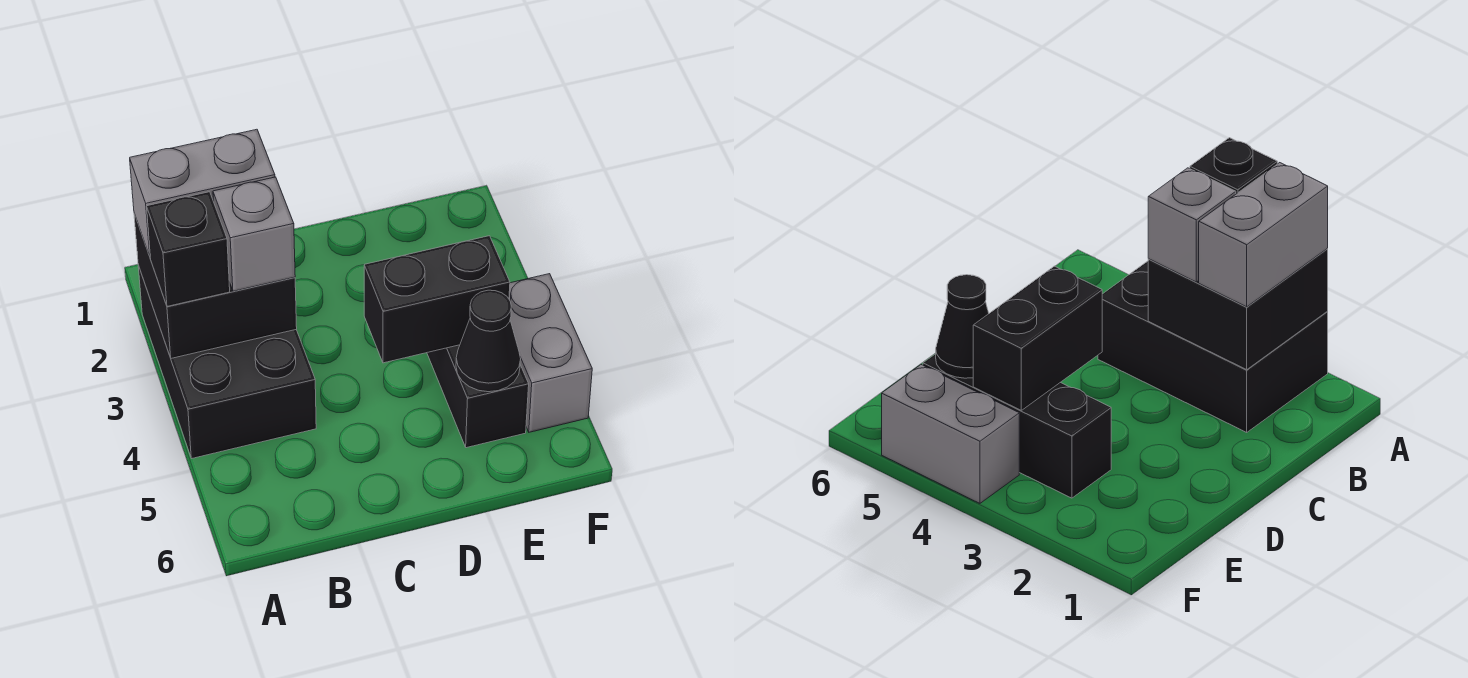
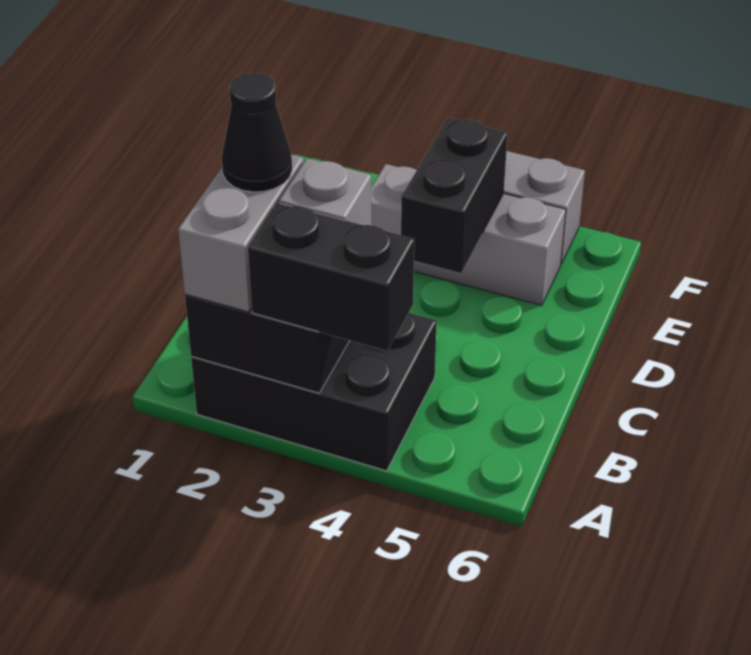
black brick A3 level 3 -> black brick A3:A4 level 3
black brick E3:E5 level 1 -> grey brick E3:E5 level 1
black cone E5 level 2 -> black cone B2 level 4

